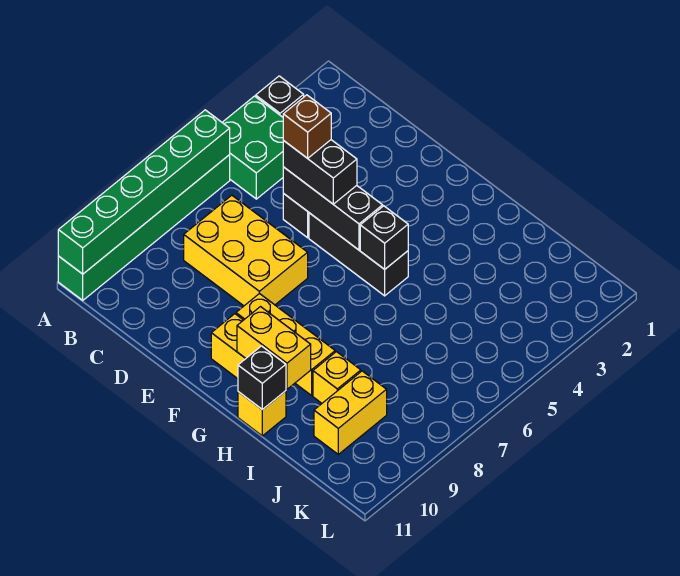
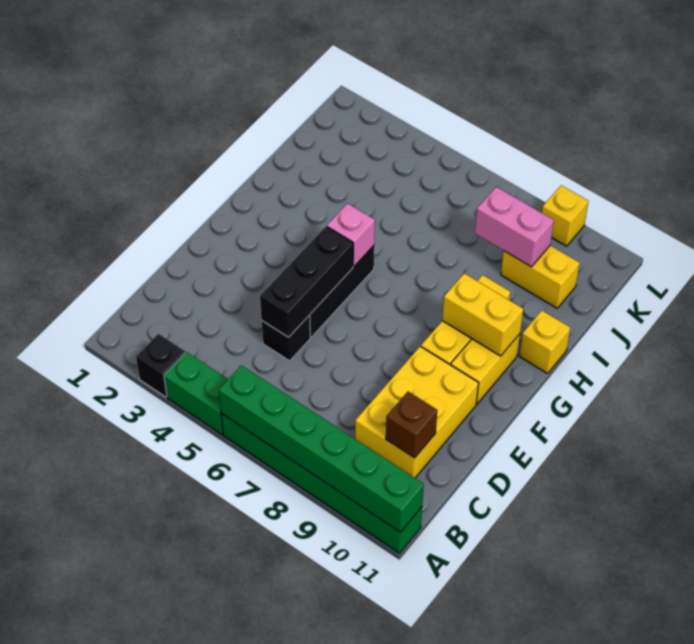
green brick A4:B5 level 1 -> green brick A4:A5 level 1
yellow brick C7:E8 level 1 -> yellow brick C9:E10 level 1
black brick D5:E5 level 3 -> none
brown brick D5 level 4 -> brown brick C10 level 2
black brick G5 level 2 -> pink brick G5 level 2
yellow brick G10:H10 level 2 -> yellow brick G9:G10 level 2
black brick H11 level 2 -> none
yellow brick I9 level 1 -> yellow brick L9 level 1
none -> pink brick J8:J9 level 2

